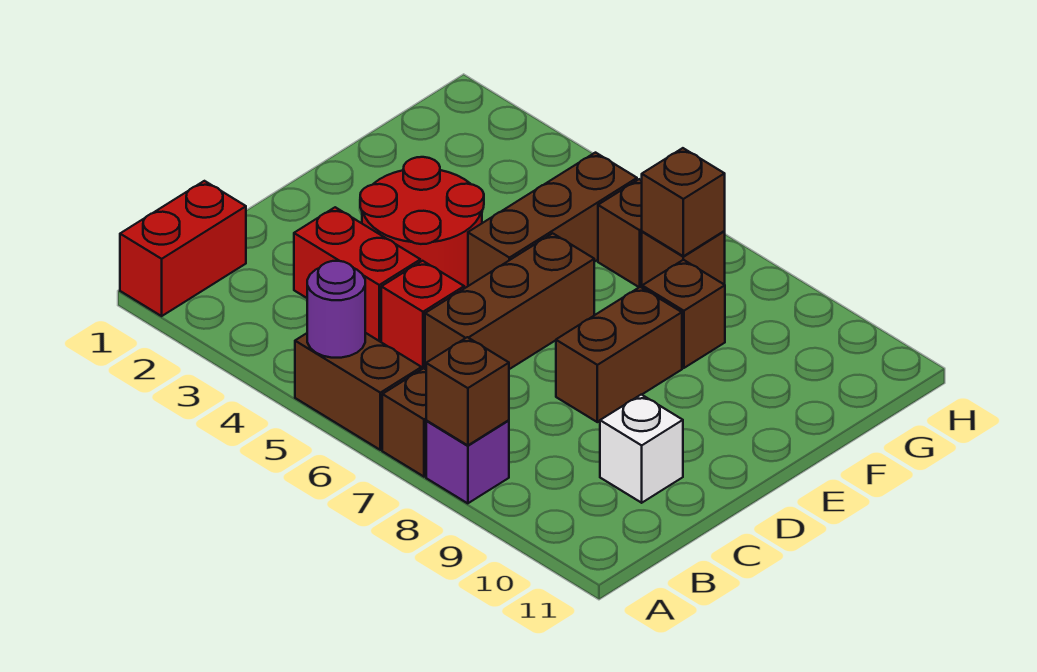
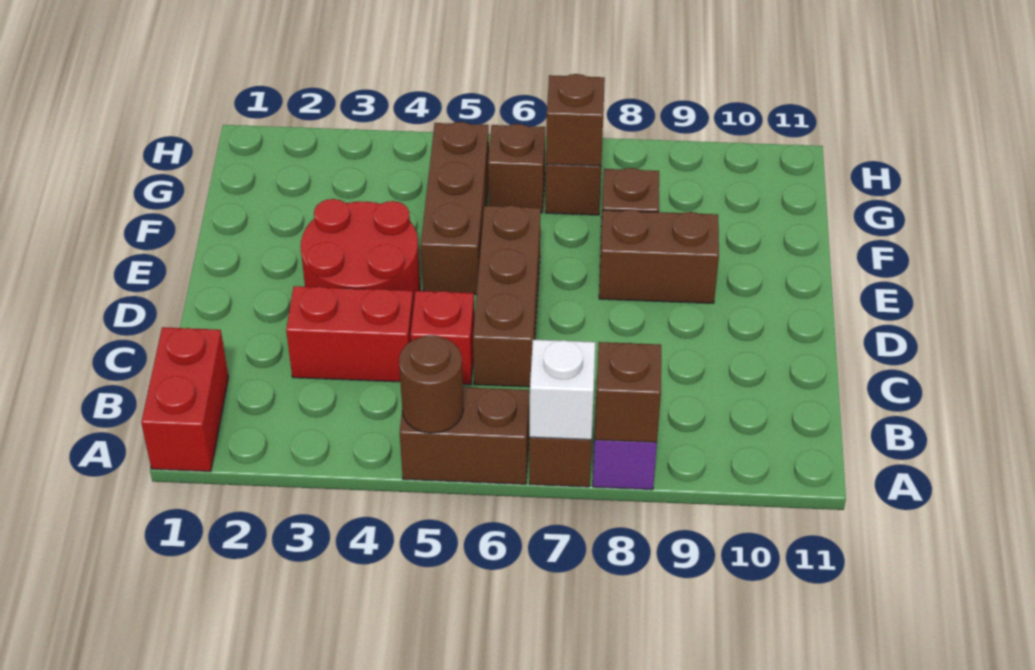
purple round brick A5 level 2 -> brown round brick A5 level 2
white brick C10 level 1 -> white brick A7 level 2
brown brick D8:E8 level 1 -> brown brick E8:E9 level 1

